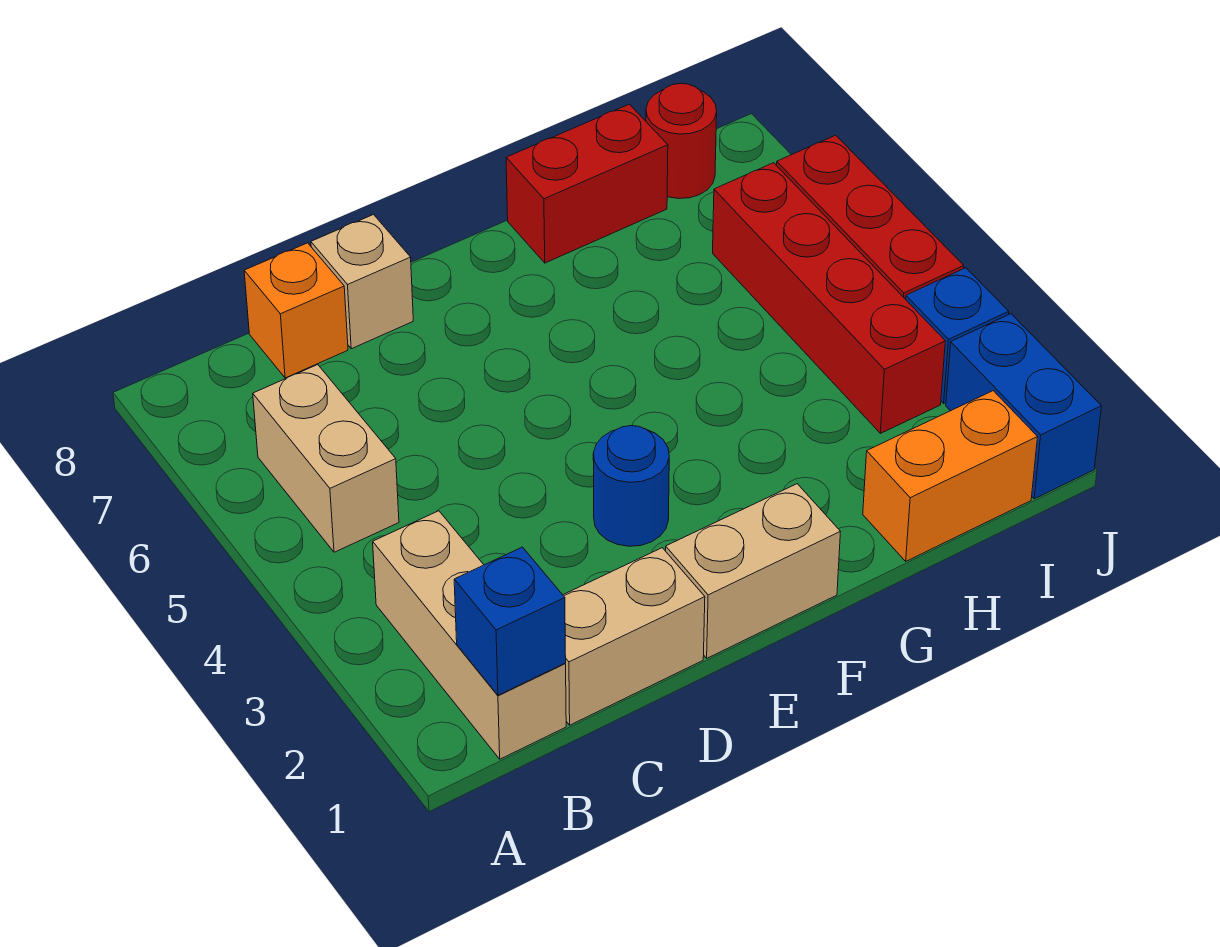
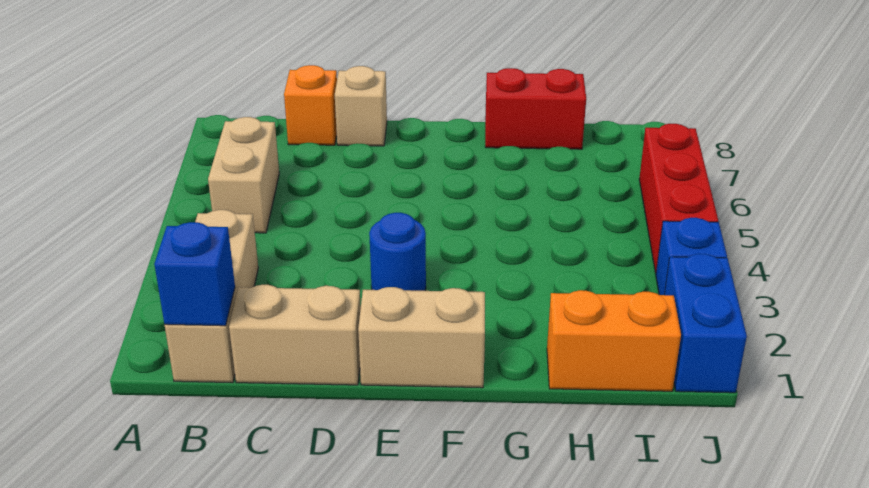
red brick I3:I6 level 1 -> none
red round brick I8 level 1 -> none

